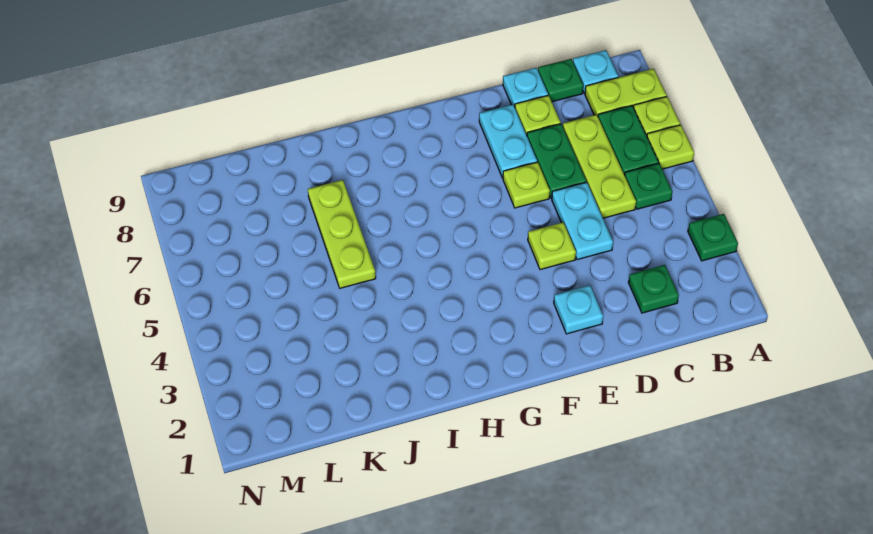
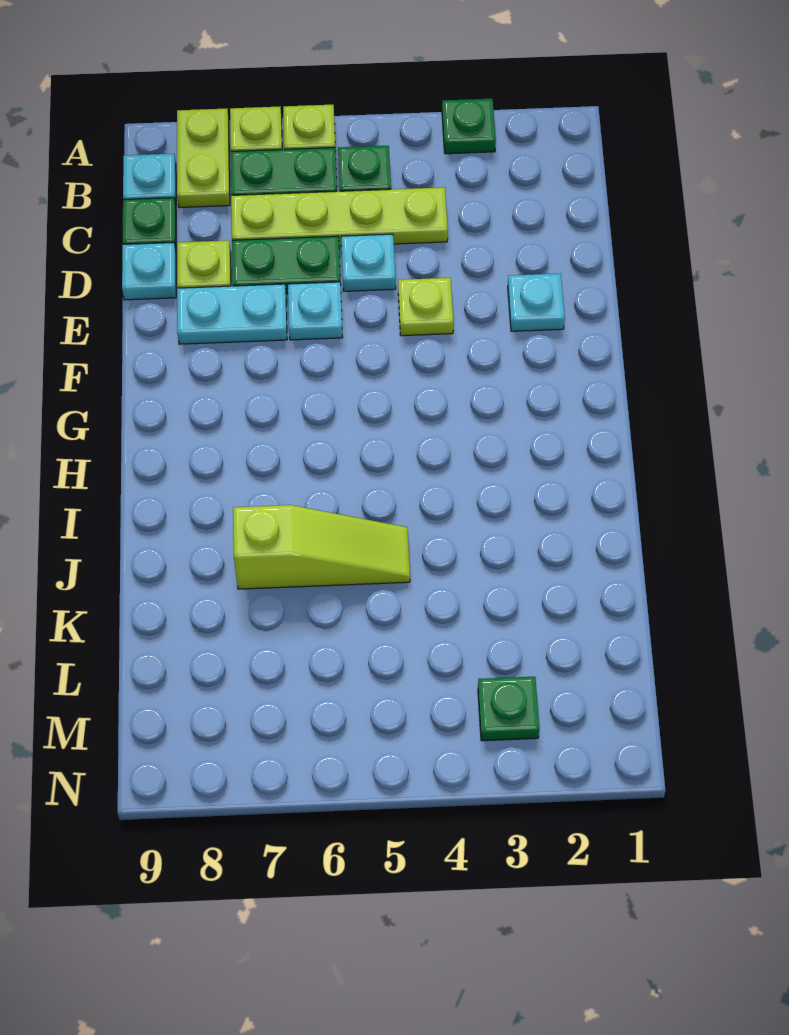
green plate C2 level 1 -> green plate M3 level 1
lime plate C5:C7 level 1 -> lime plate C4:C7 level 1
cyan plate D4:D5 level 1 -> cyan plate D5 level 1
lime plate E6 level 1 -> cyan plate E6 level 1
lime plate J5:J7 level 1 -> lime slope J5:J7 level 1 top 7

